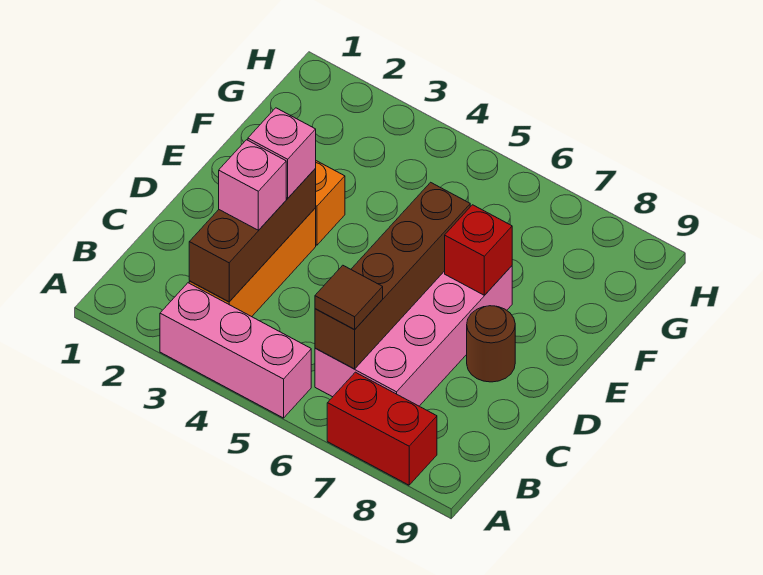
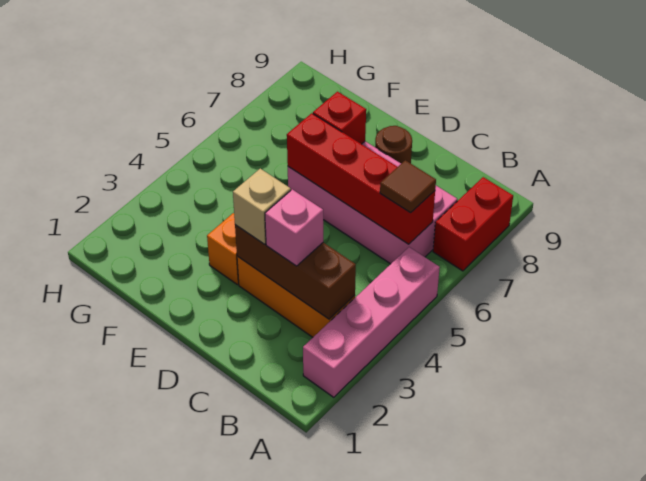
pink brick A3:A5 level 1 -> pink brick A2:A5 level 1
brown brick B6:E6 level 2 -> red brick B6:E6 level 2
pink brick D3 level 3 -> tan brick D3 level 3

